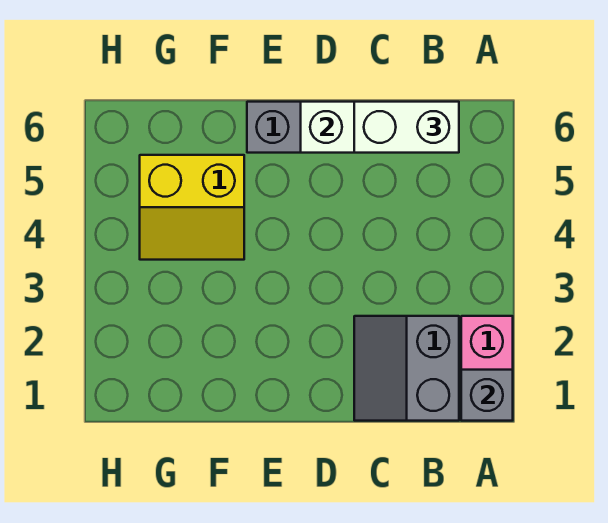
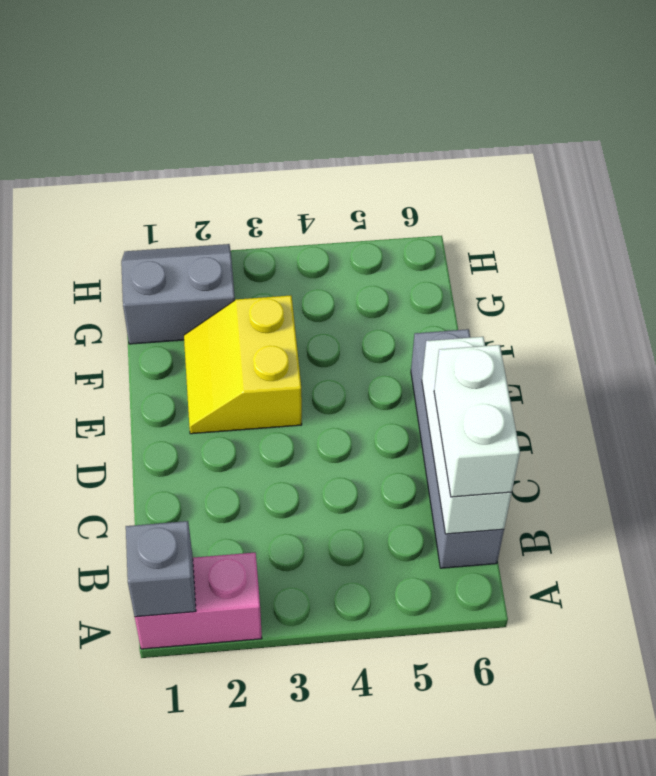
grey slope B1:C2 level 1 top B -> grey slope G1:H2 level 1 top G
yellow slope F4:G5 level 1 top 5 -> yellow slope E2:F3 level 1 top 3

